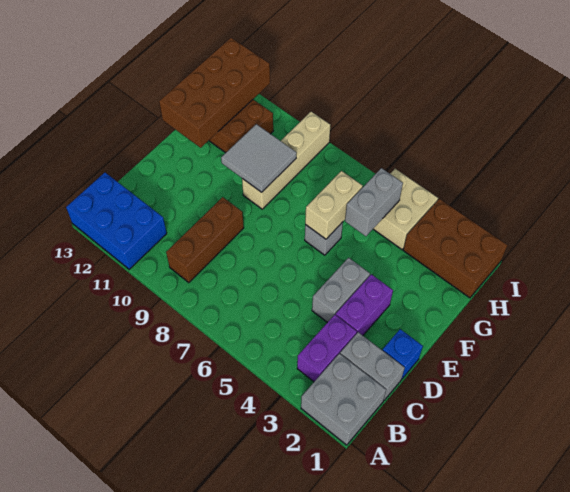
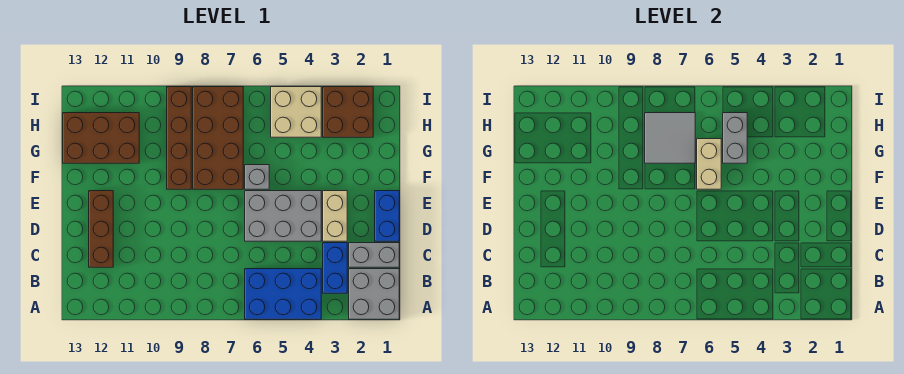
blue brick A11:B13 level 1 -> blue brick A4:B6 level 1
purple brick B3:C3 level 1 -> blue brick B3:C3 level 1
brown brick B9:D9 level 1 -> brown brick C12:E12 level 1
blue brick D1 level 1 -> blue brick D1:E1 level 1
purple brick D3:E3 level 1 -> tan brick D3:E3 level 1
grey brick D4:E4 level 1 -> grey brick D4:E6 level 1
tan brick F9:I9 level 1 -> brown brick F9:I9 level 1
grey tile F9:G10 level 2 -> grey tile G7:H8 level 2
brown brick F12:I13 level 2 -> brown brick F7:I8 level 1
brown brick H1:I3 level 1 -> brown brick H2:I3 level 1

